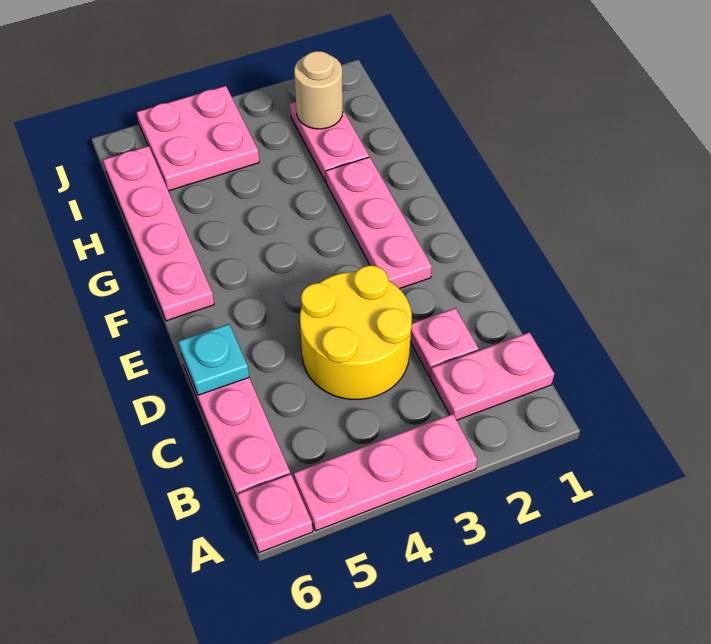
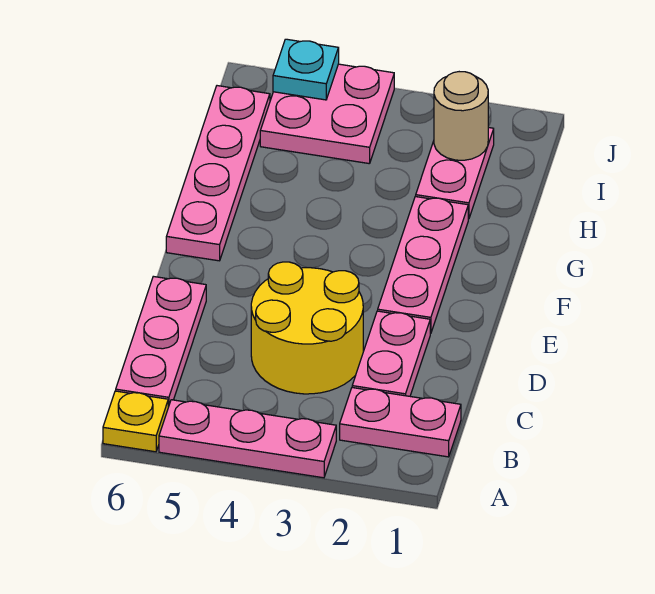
pink plate A6 level 1 -> yellow plate A6 level 1
pink plate C2 level 1 -> pink plate C2:D2 level 1
cyan plate D6 level 2 -> cyan plate J5 level 2

